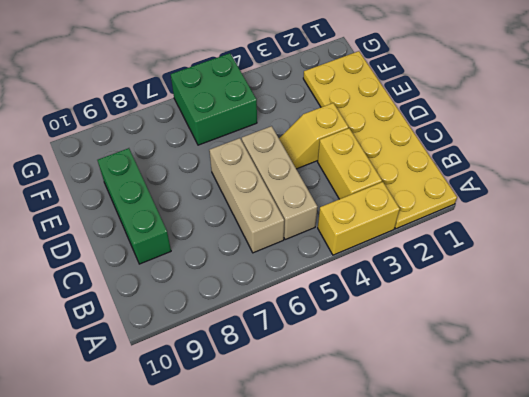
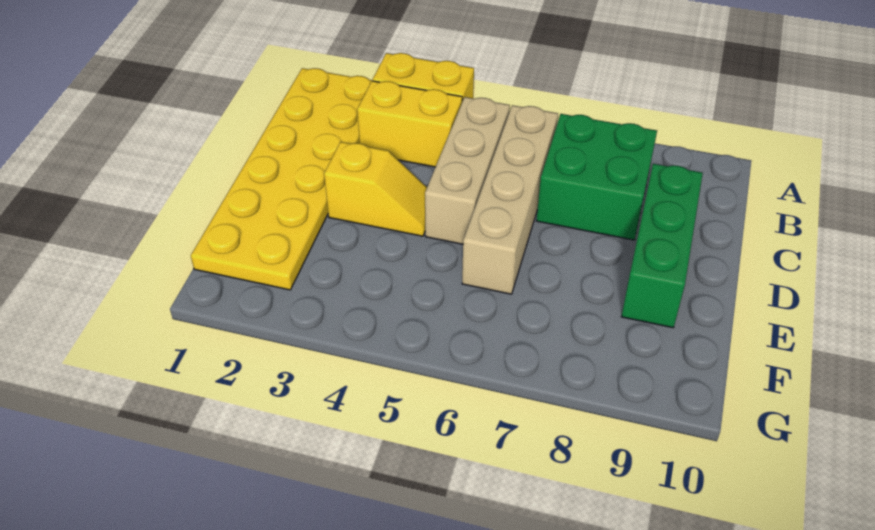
yellow brick B3:C3 level 1 -> yellow brick B3:B4 level 1
tan brick B6:D6 level 1 -> tan brick B6:E6 level 1
green brick F5:G6 level 1 -> green brick B7:C8 level 1

